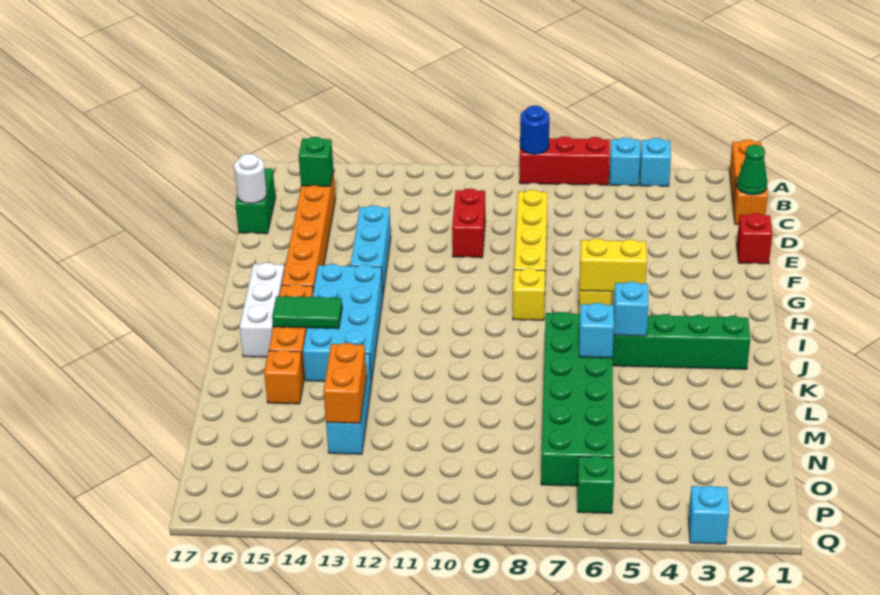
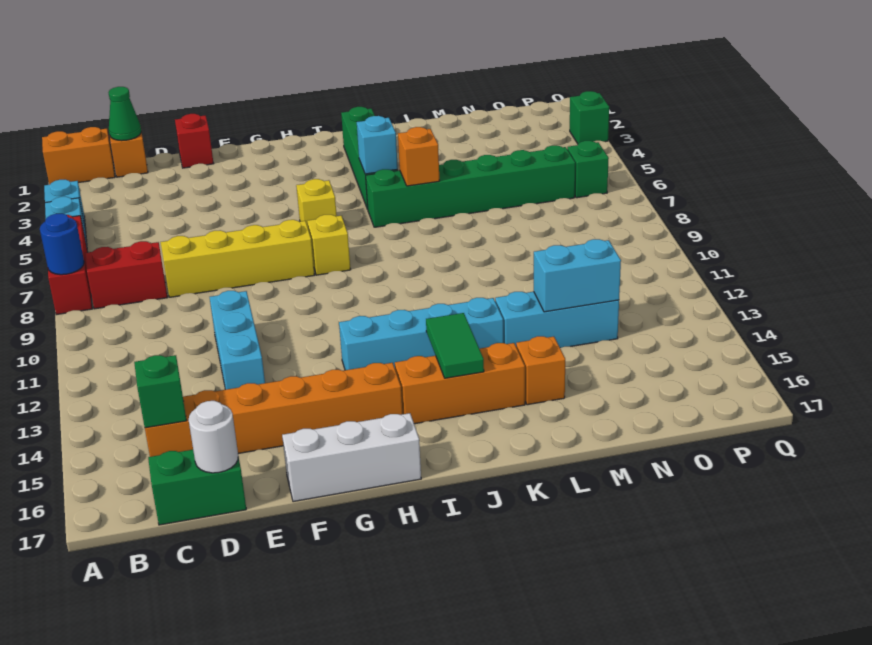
red brick D10:E10 level 1 -> red brick B8:C8 level 1
cyan brick E13:G13 level 1 -> cyan brick E11:E13 level 1
yellow brick H5:H6 level 2 -> none
cyan brick H13:K14 level 1 -> cyan brick H13:K13 level 1
white brick H16:J16 level 1 -> white brick F17:H17 level 1
green brick J6:O7 level 1 -> green brick J6:O6 level 1
cyan brick K6 level 2 -> orange brick K6 level 2
orange brick M13:N13 level 2 -> cyan brick M13:N13 level 2
cyan brick Q3 level 1 -> green brick Q3 level 1

